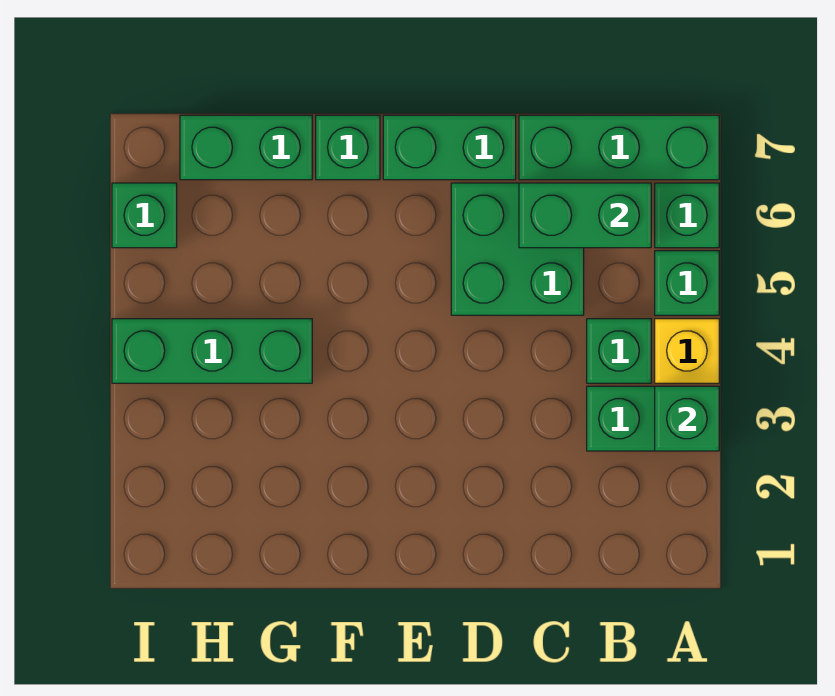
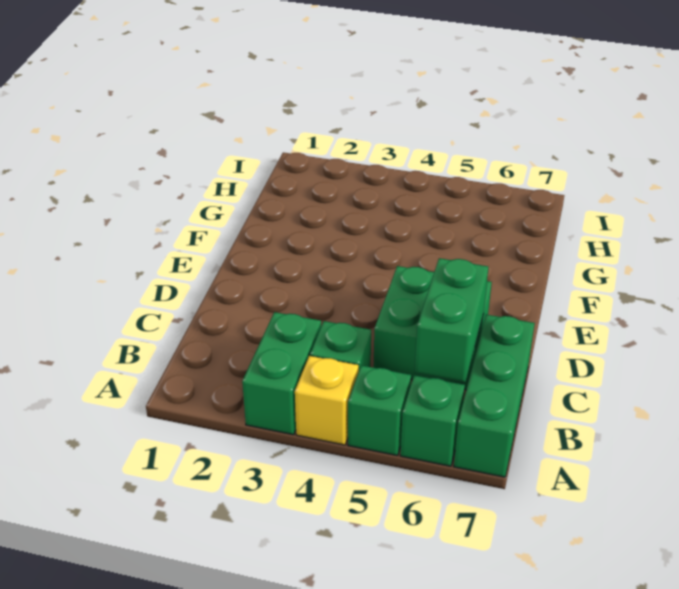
green brick A3 level 2 -> none
green brick D7:E7 level 1 -> none
green brick F7 level 1 -> none
green brick G4:I4 level 1 -> none
green brick G7:H7 level 1 -> none
green brick I6 level 1 -> none

